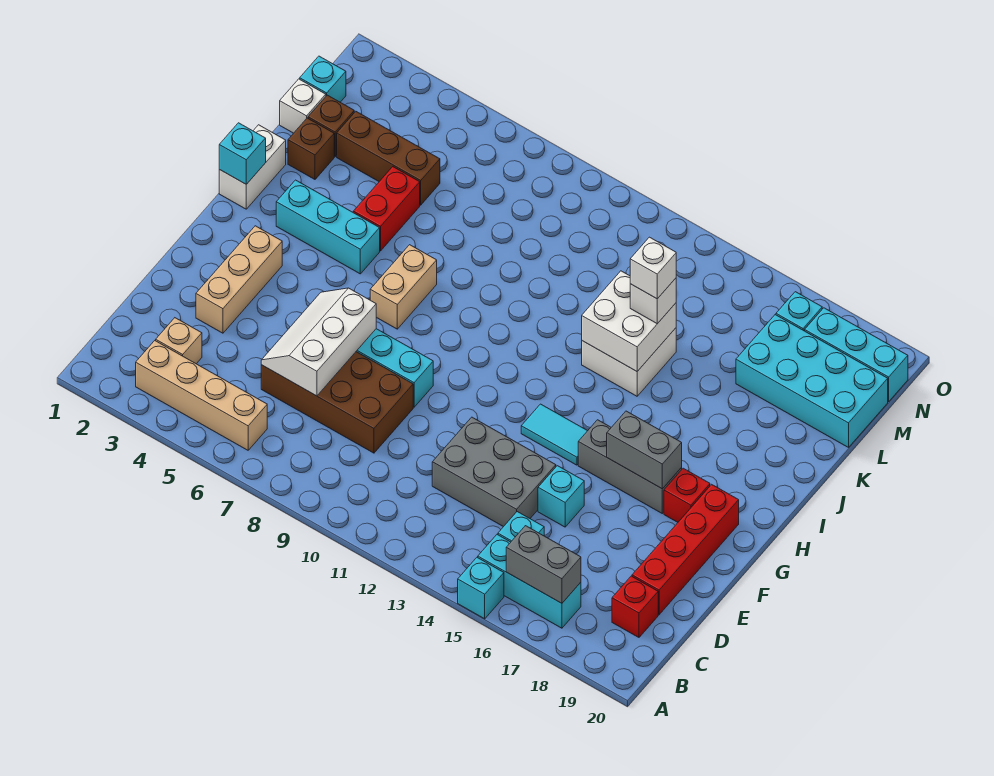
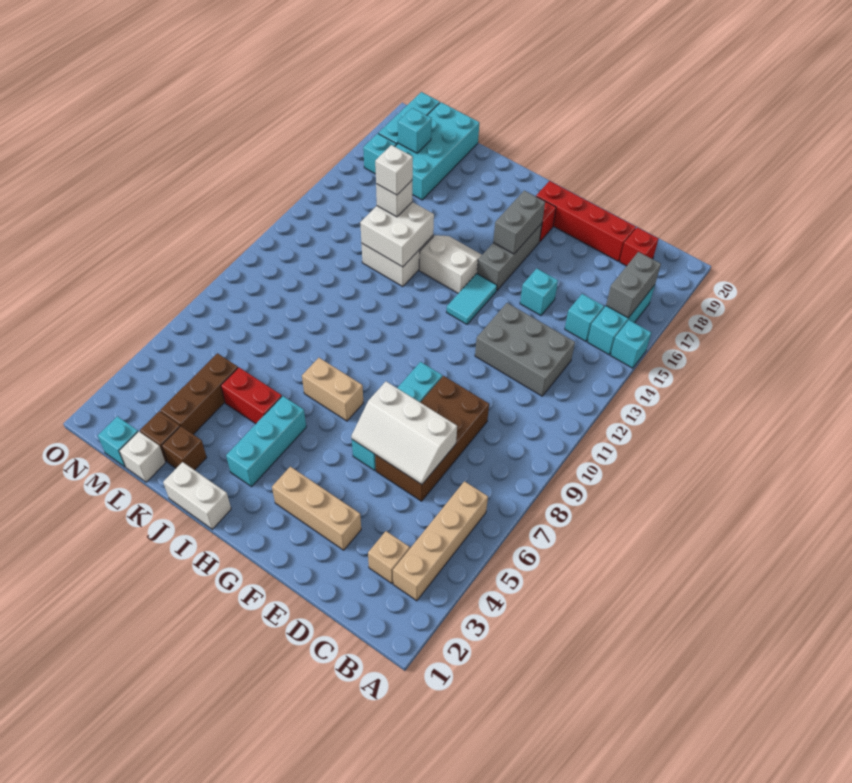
grey brick D12:E14 level 1 -> grey brick C12:E13 level 1
none -> white slope H14:I15 level 1 top 14
cyan brick I1 level 2 -> cyan brick M18 level 2

